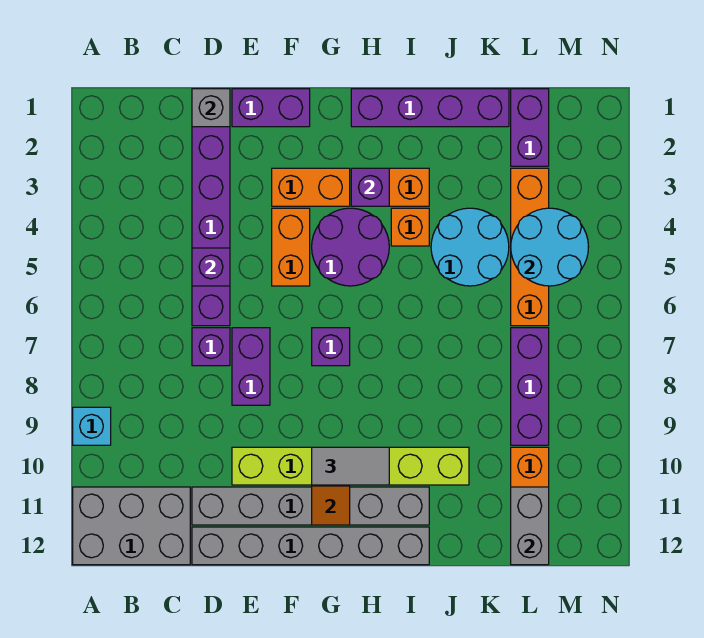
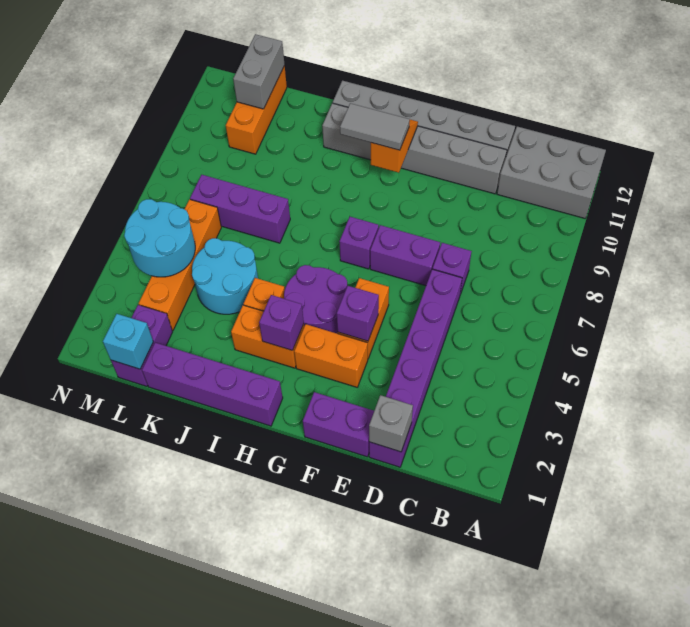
cyan brick A9 level 1 -> cyan brick L1 level 2
purple brick D5 level 2 -> purple brick F4 level 2
purple brick E7:E8 level 1 -> purple brick E7:F7 level 1
lime brick E10:J10 level 1 -> none
purple brick L7:L9 level 1 -> purple brick J7:L7 level 1

